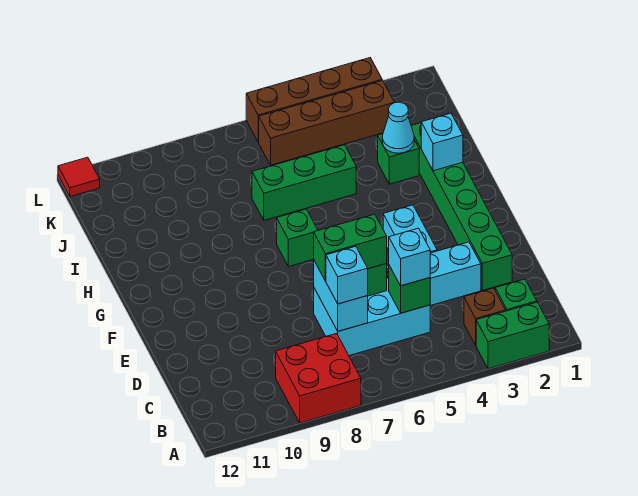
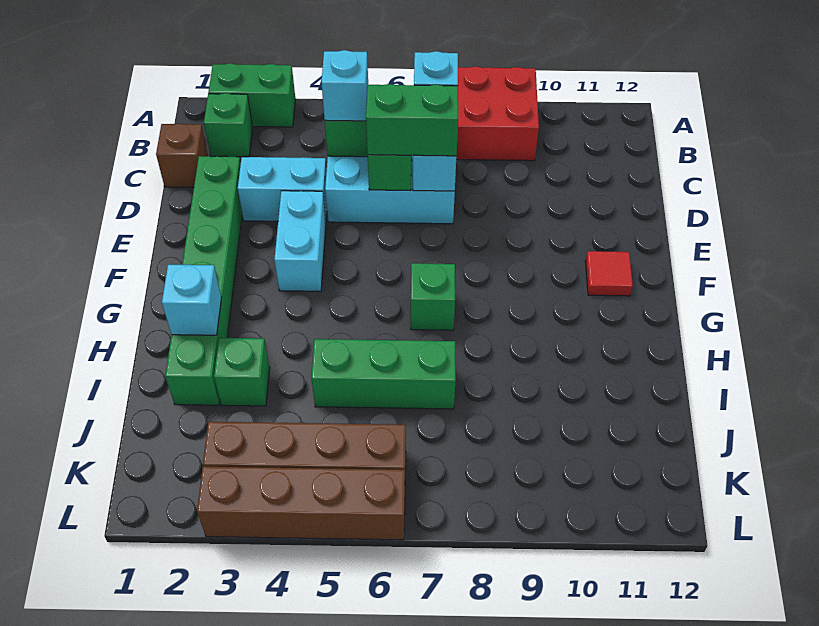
brown brick B3 level 1 -> brown brick C1 level 1
cyan cone I3 level 2 -> none
red tile L12 level 1 -> red tile F11 level 1

